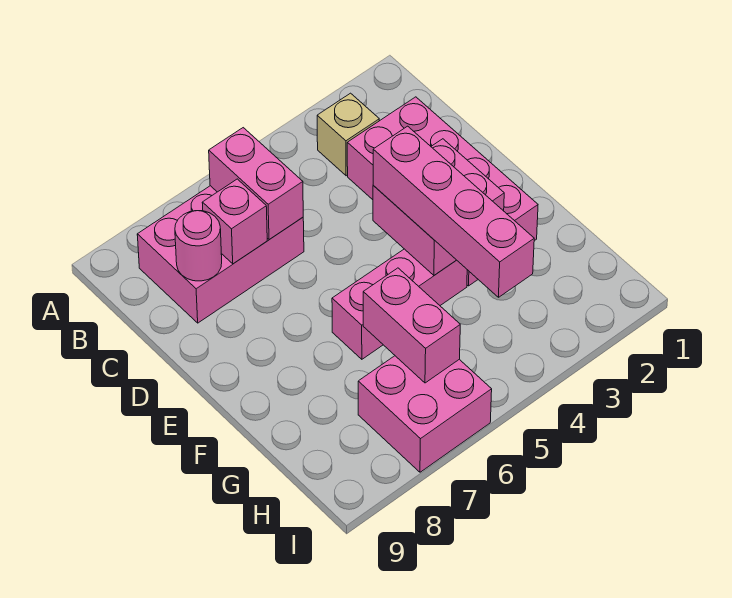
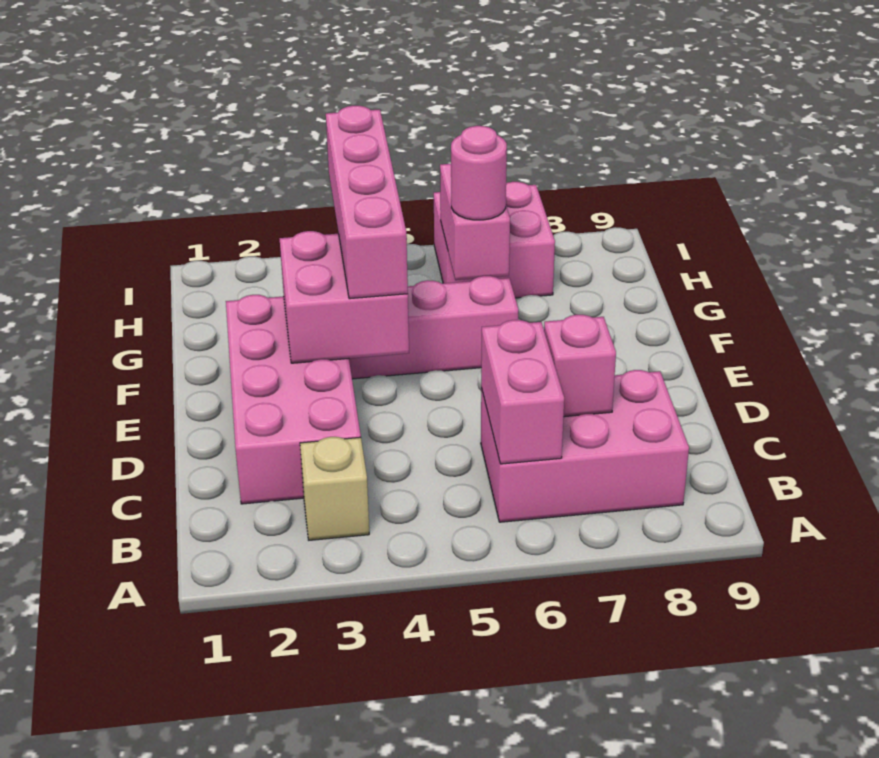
pink round brick C8 level 2 -> pink round brick G6 level 3

